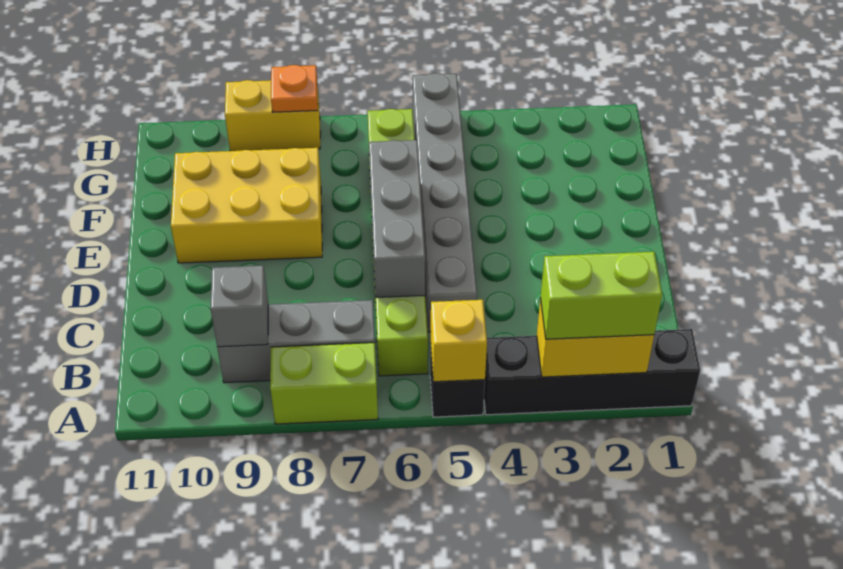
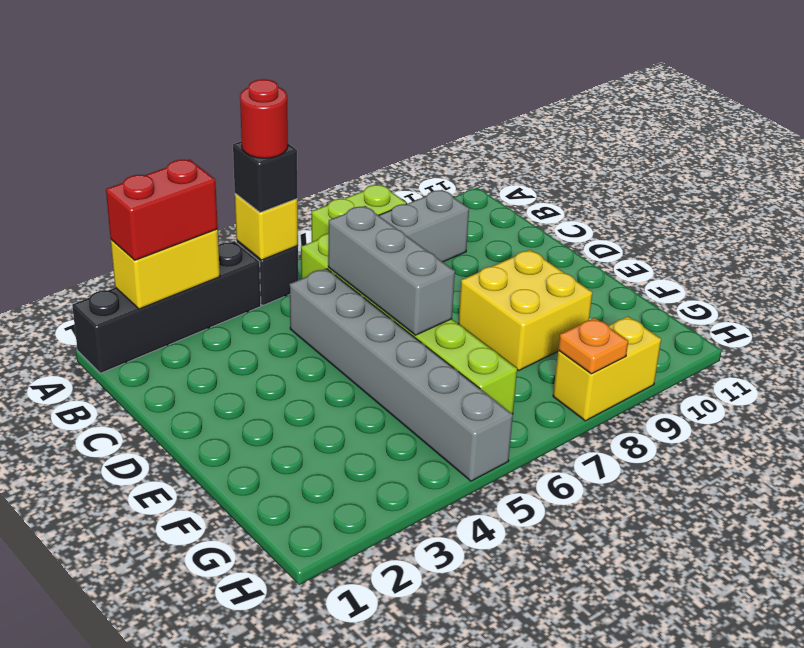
lime brick A2:A3 level 3 -> red brick A2:A3 level 3
none -> black brick A5 level 3
none -> red round brick A5 level 4
grey brick B9 level 2 -> none
yellow brick E8:F10 level 1 -> yellow brick E8:F9 level 1

